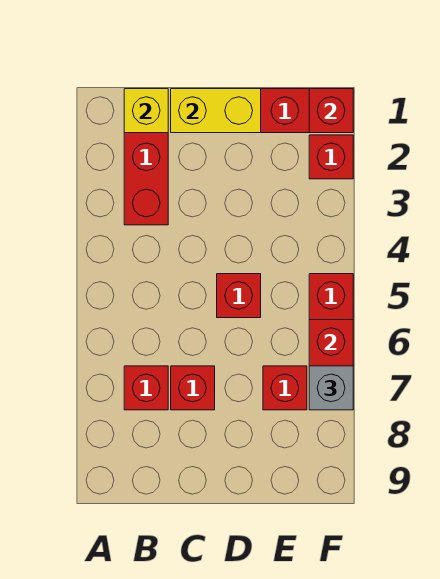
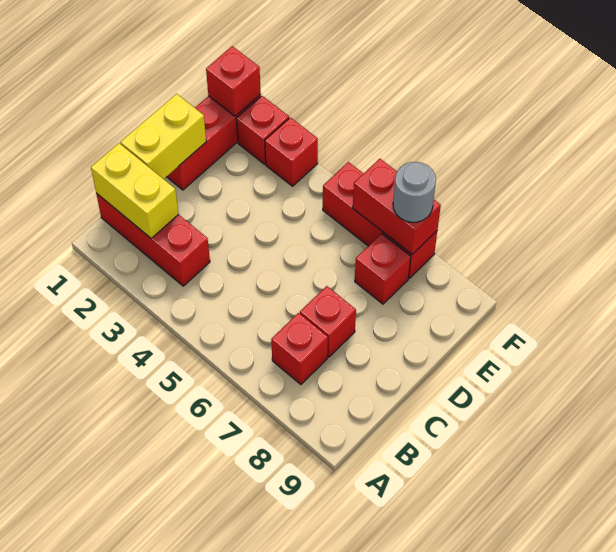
yellow brick B1 level 2 -> yellow brick B1:B2 level 2
red brick D5 level 1 -> red brick F3 level 1
grey brick F7 level 3 -> grey round brick F7 level 3

